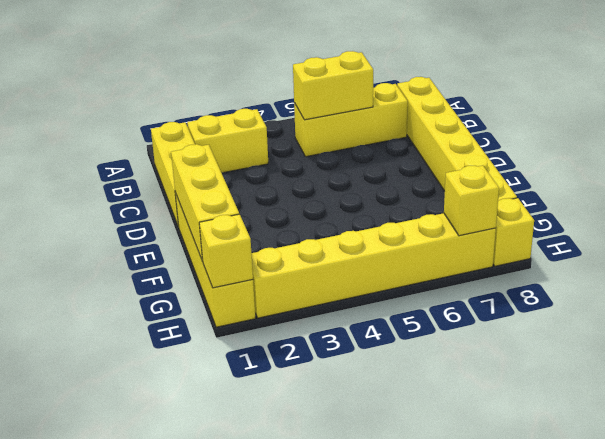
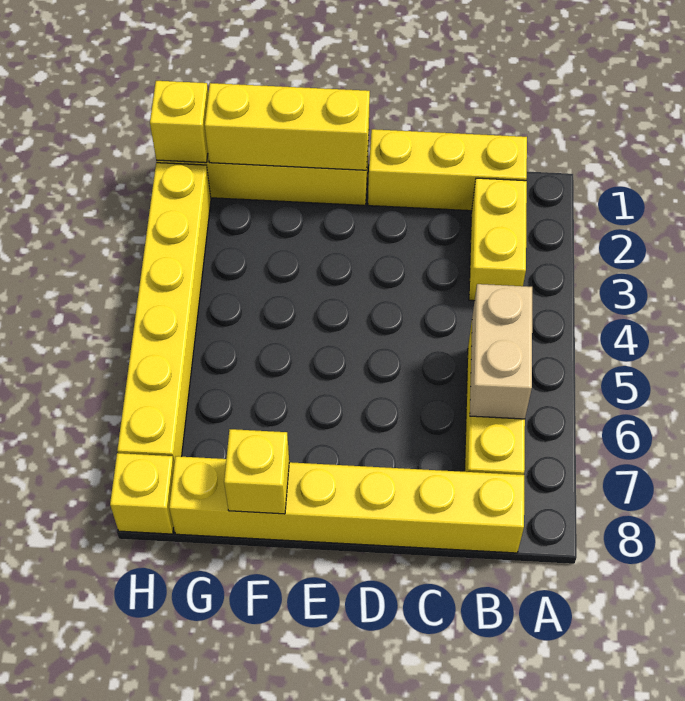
yellow brick B5:B6 level 2 -> tan brick B5:B6 level 2
yellow brick H7 level 2 -> yellow brick F8 level 2

